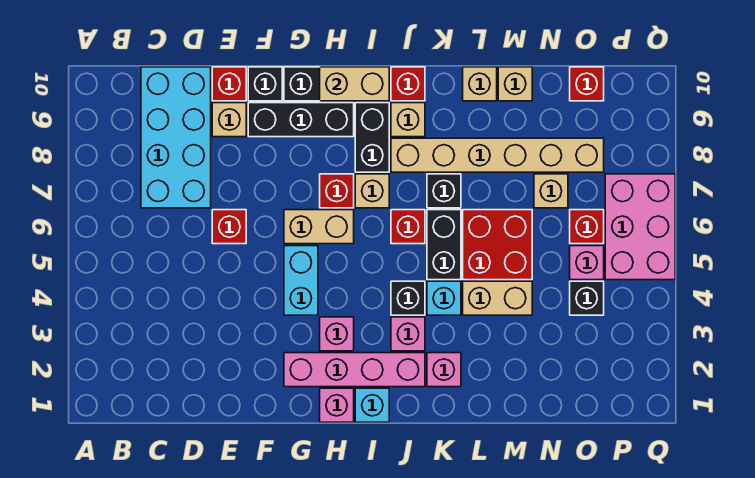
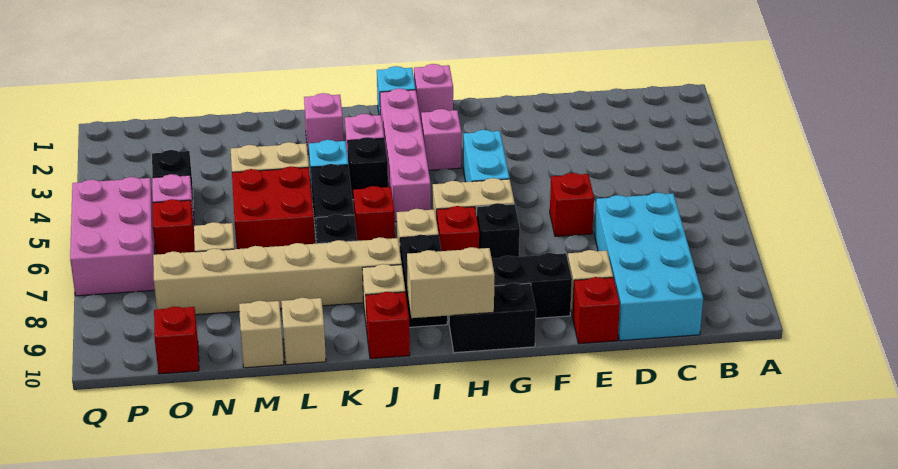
black brick F10 level 1 -> black brick G7 level 1
pink brick G2:J2 level 1 -> pink brick I2:I5 level 1

